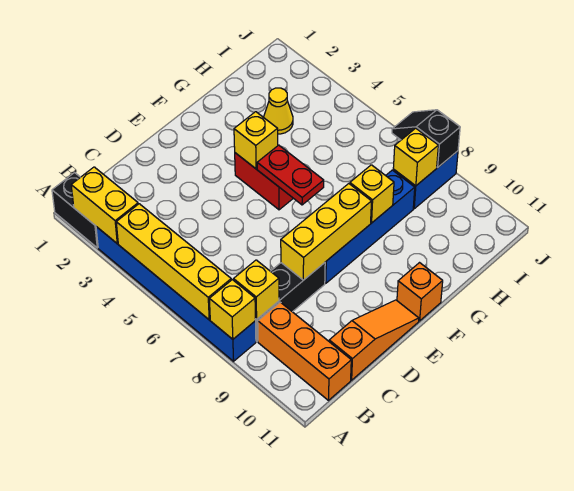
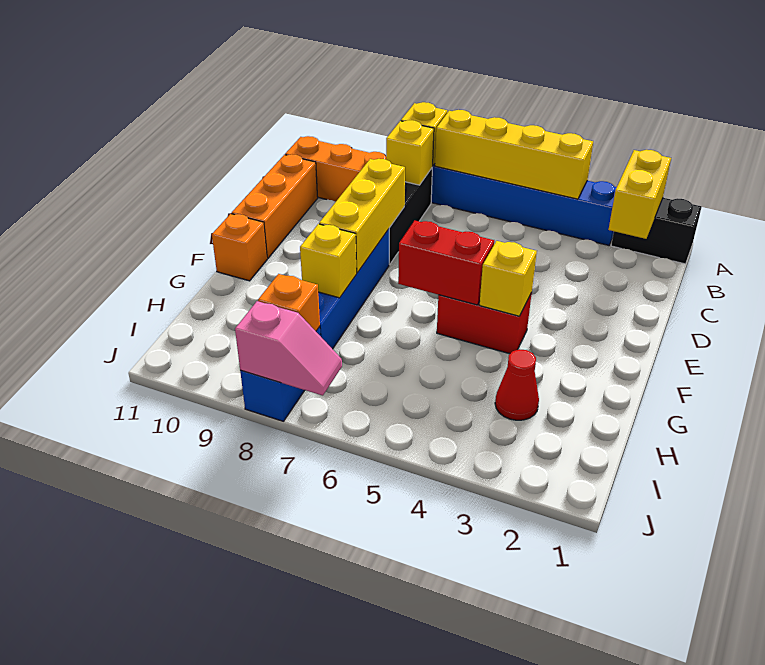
yellow brick A2:A3 level 2 -> yellow brick A2:B2 level 2
orange slope C11:E11 level 1 top C -> orange brick C11:E11 level 1
red plate F5:F6 level 2 -> red brick F5:F6 level 2
yellow cone H3 level 1 -> red cone H3 level 1
yellow brick I8 level 2 -> orange brick I8 level 2
black slope J7:J8 level 2 top 8 -> pink slope J7:J8 level 2 top 8

